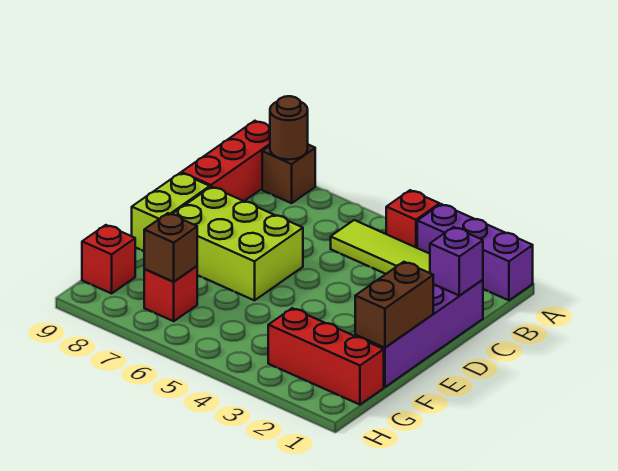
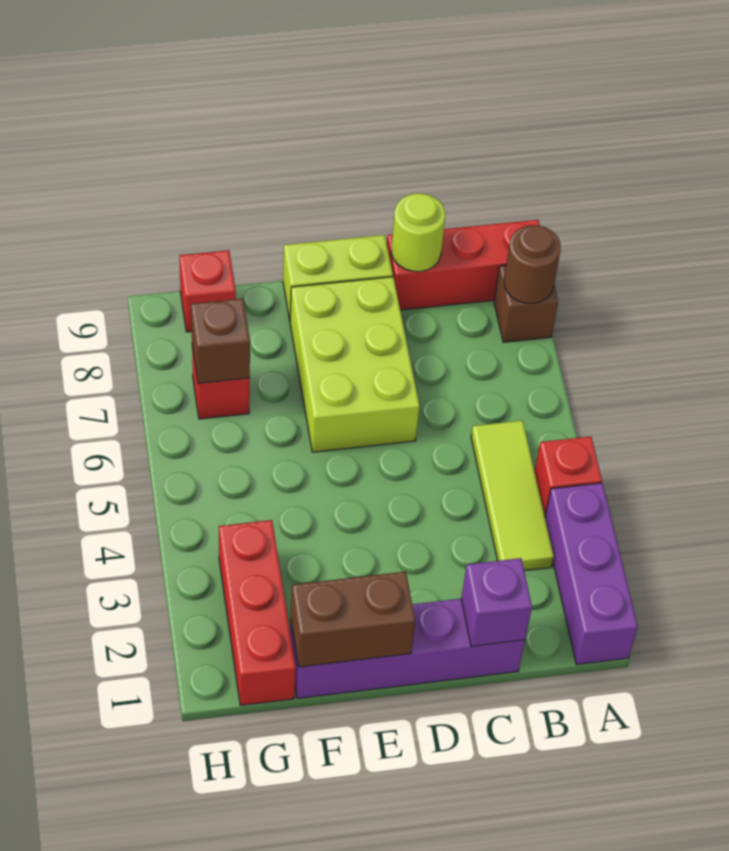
none -> lime round brick C9 level 2

